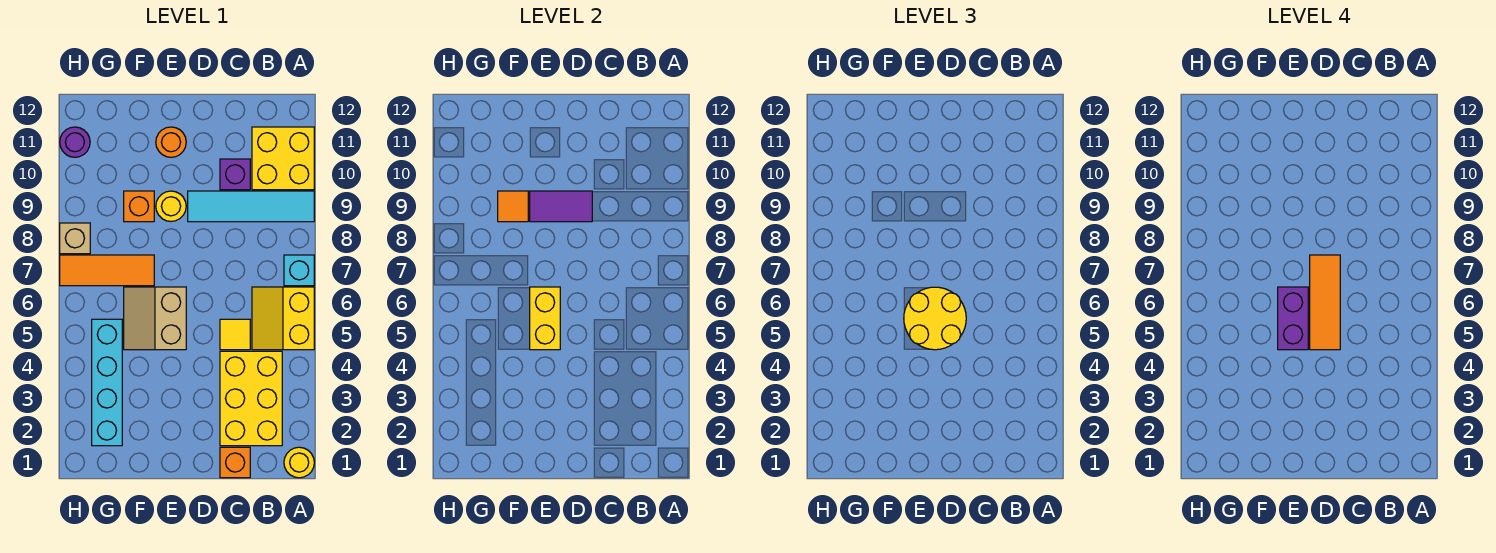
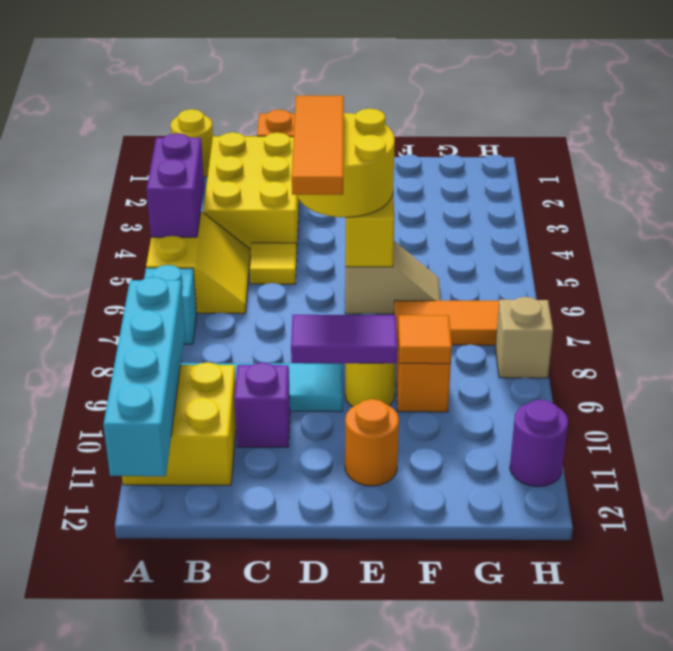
tan slope E5:F6 level 1 top E -> tan slope E6:F6 level 1 top E
purple brick E5:E6 level 4 -> purple brick A4:A5 level 2
cyan brick G2:G5 level 1 -> cyan brick A9:A12 level 2

